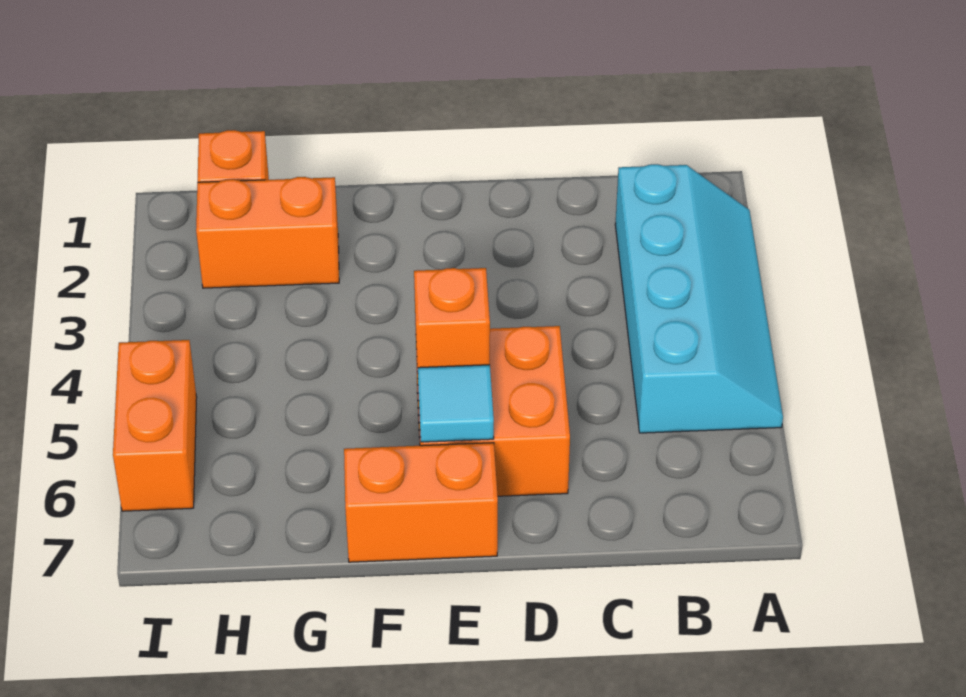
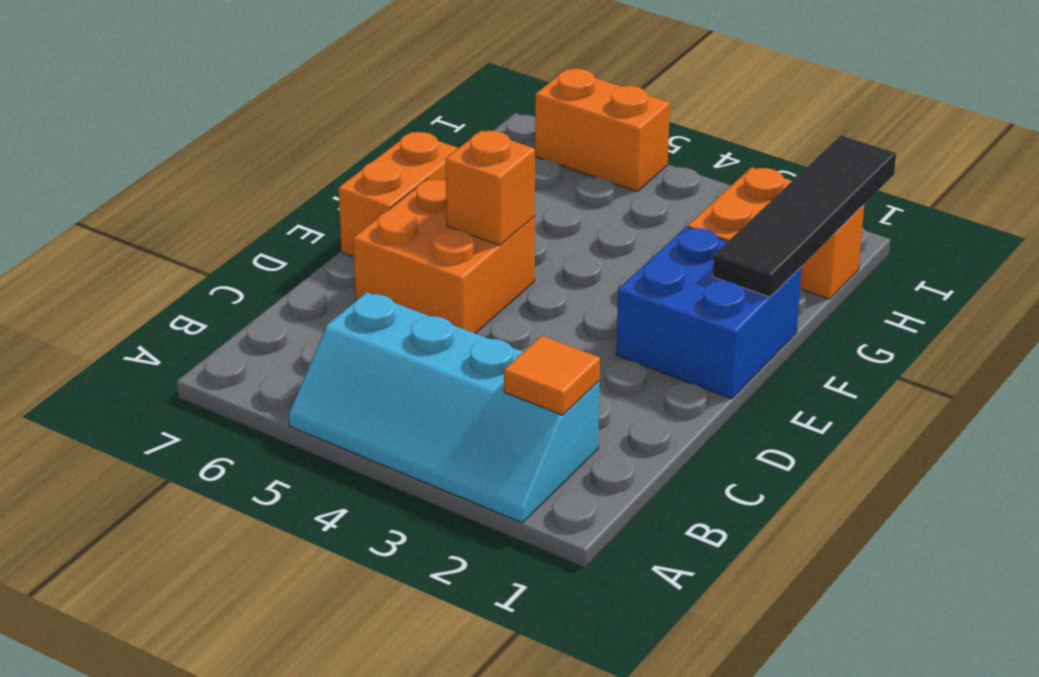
none -> orange tile B2 level 2
none -> blue brick E1:F2 level 1
cyan tile E6 level 2 -> none
none -> black tile F1:I1 level 2

